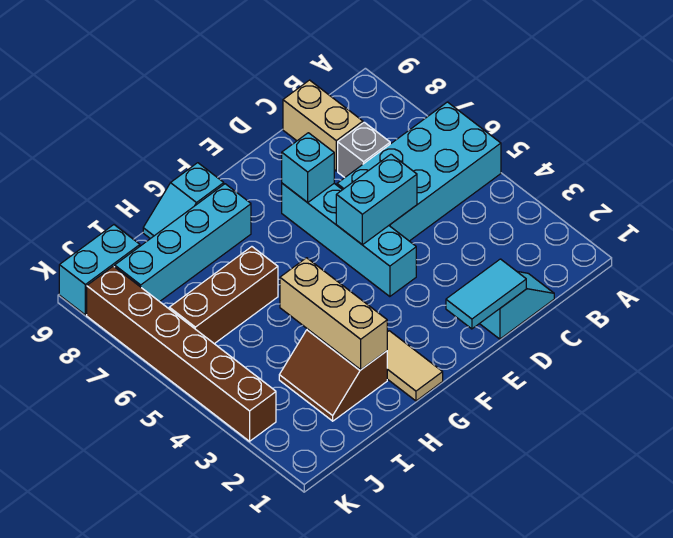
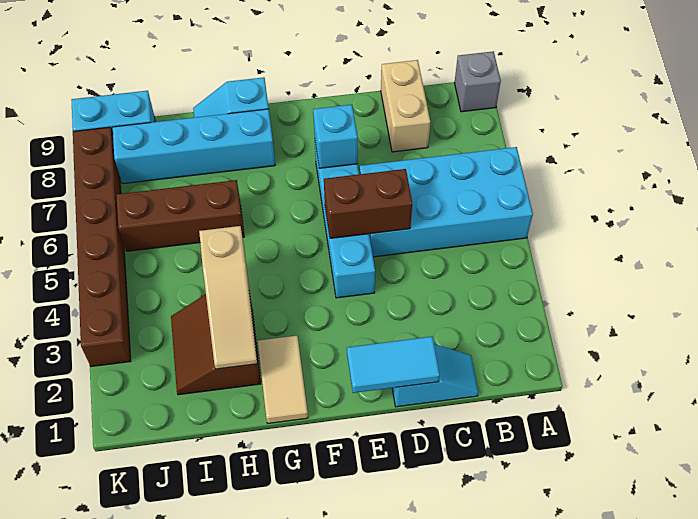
grey brick C7 level 1 -> grey brick A9 level 1
cyan brick D5:E5 level 2 -> brown brick D5:E5 level 2
tan brick H2:H4 level 2 -> tan slope H2:H4 level 2 top 4

